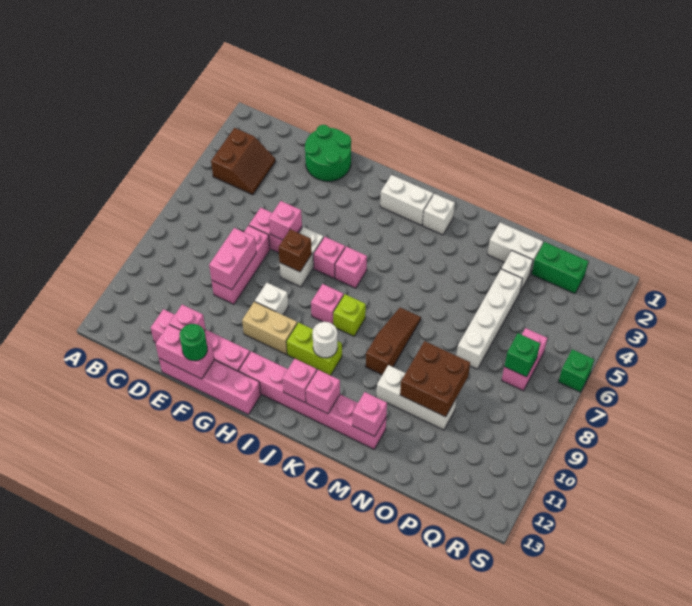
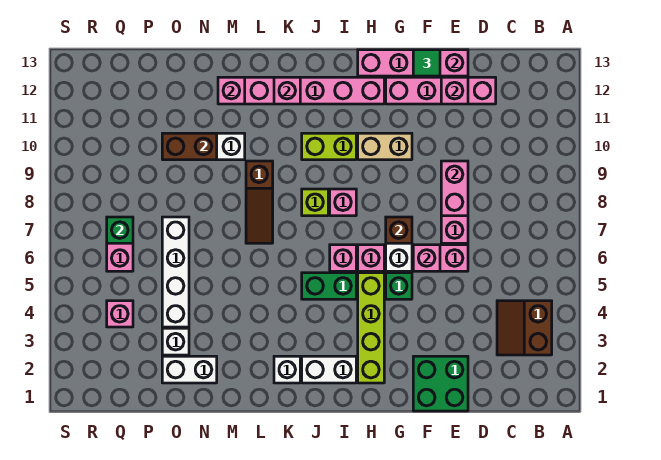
green round brick E1:F2 level 1 -> green brick E1:F2 level 1
green round brick F13 level 3 -> green tile F13 level 3
white brick G9 level 1 -> none
none -> lime brick H2:H5 level 1
white round brick J10 level 2 -> none
pink brick J12 level 2 -> pink brick Q4 level 1
brown brick N9:O10 level 2 -> brown brick N10:O10 level 2
green brick P2:Q2 level 1 -> green brick I5:J5 level 1
green brick S6 level 1 -> green brick G5 level 1

